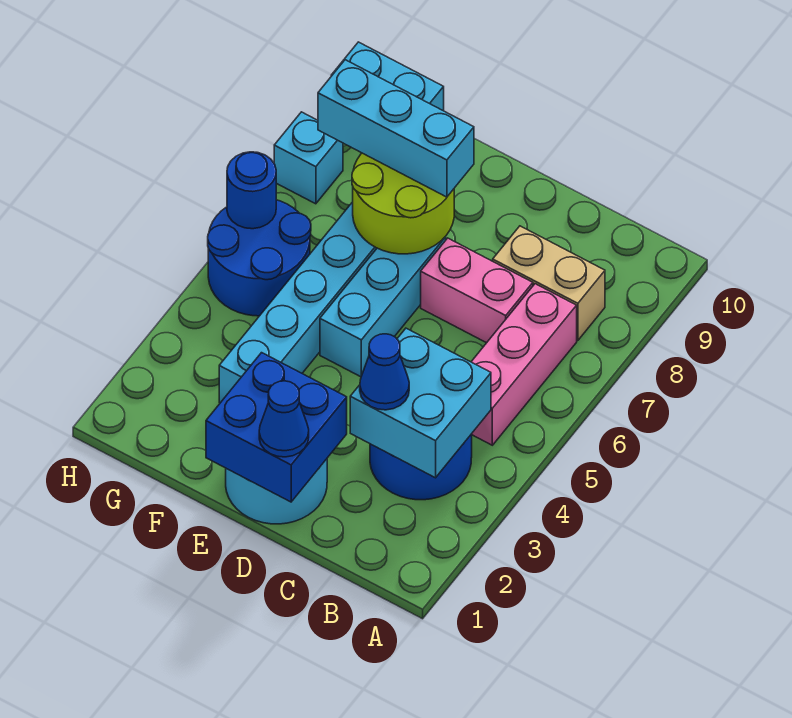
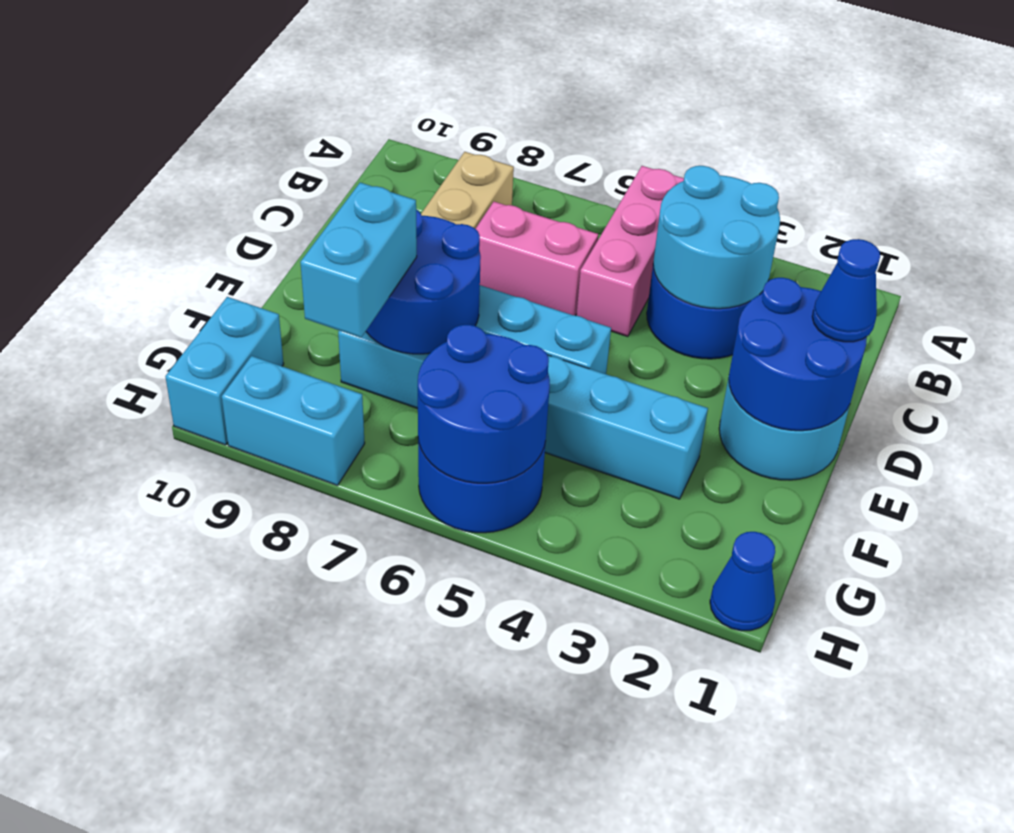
cyan brick B3:C4 level 2 -> cyan round brick B3:C4 level 2
pink brick B5:B7 level 1 -> pink brick A5:C5 level 1
blue cone C3 level 3 -> blue cone H1 level 1
pink brick C7:D7 level 1 -> pink brick C6:C7 level 1
blue brick D1:E2 level 2 -> blue round brick D1:E2 level 2
lime round brick E7:F8 level 2 -> blue round brick E7:F8 level 2
cyan brick E8:G8 level 3 -> cyan brick F8:G8 level 3
blue round brick H6 level 2 -> blue round brick G5:H6 level 2
cyan brick H8 level 1 -> cyan brick H8:H9 level 1

